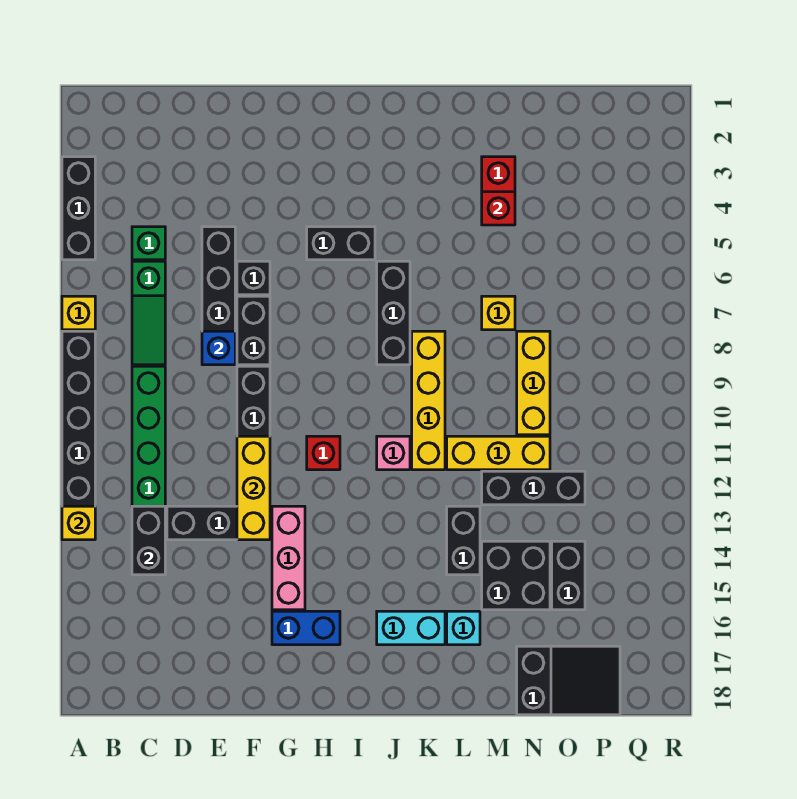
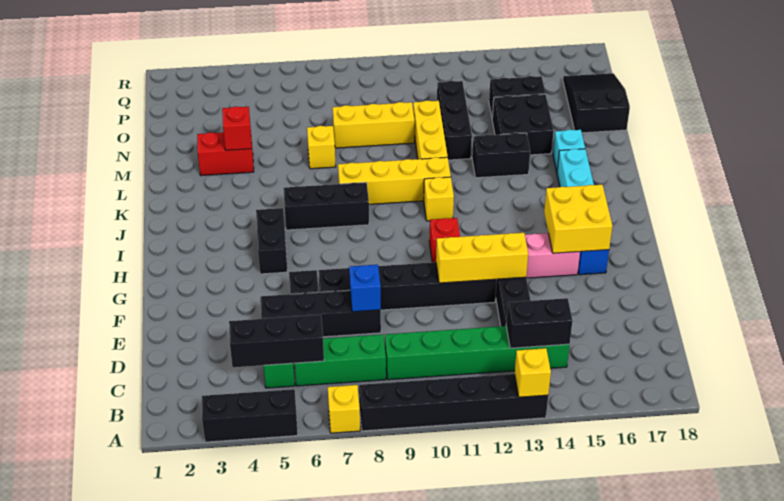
none -> black brick C4:C6 level 2
green slope C6:C8 level 1 top 6 -> green brick C6:C8 level 1
none -> yellow brick G15:H16 level 2
pink brick J11 level 1 -> yellow brick J11 level 1

